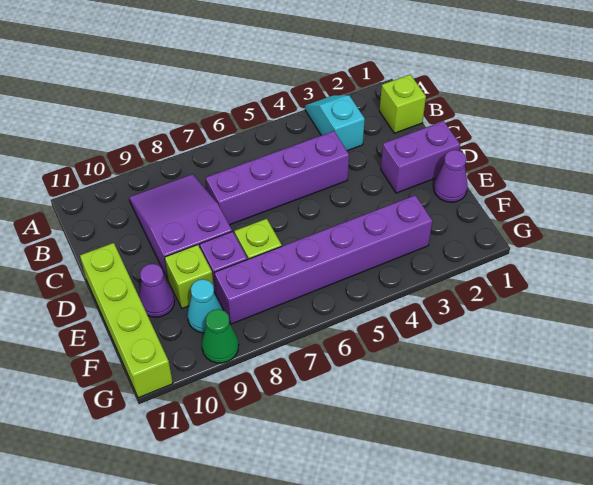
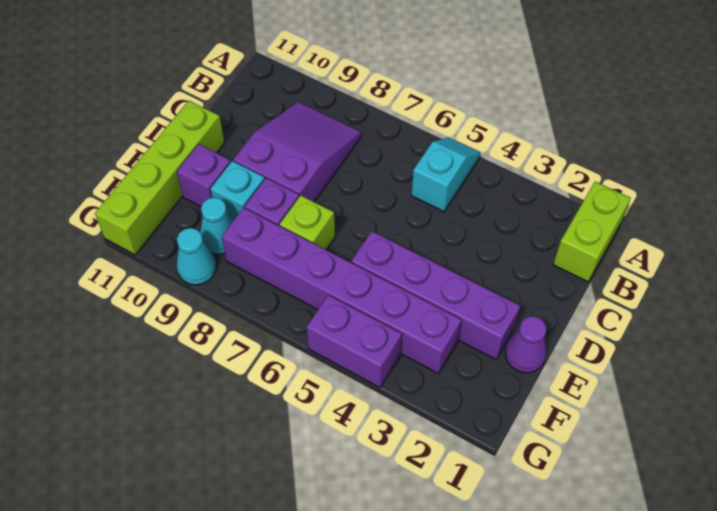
cyan slope A3:B3 level 1 top B -> cyan slope A5:B5 level 1 top B
lime brick B1 level 1 -> lime brick A1:B1 level 1
purple brick C4:C7 level 1 -> purple brick E2:E5 level 1
purple brick D1:D2 level 1 -> purple brick G4:G5 level 1
lime brick E9 level 1 -> cyan brick E9 level 1
purple cone E10 level 1 -> purple brick E10 level 1
green cone G9 level 1 -> cyan cone G9 level 1

